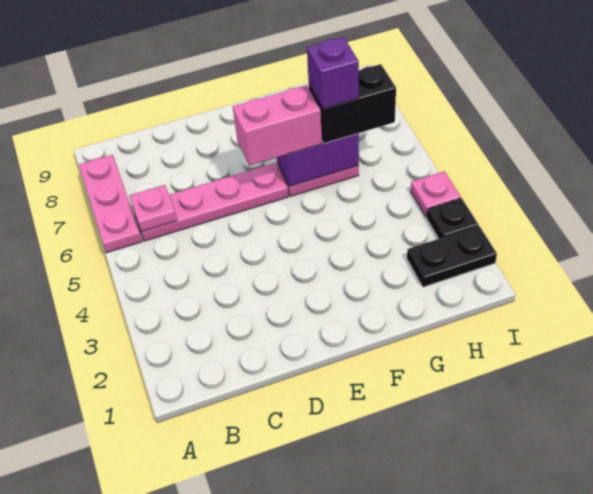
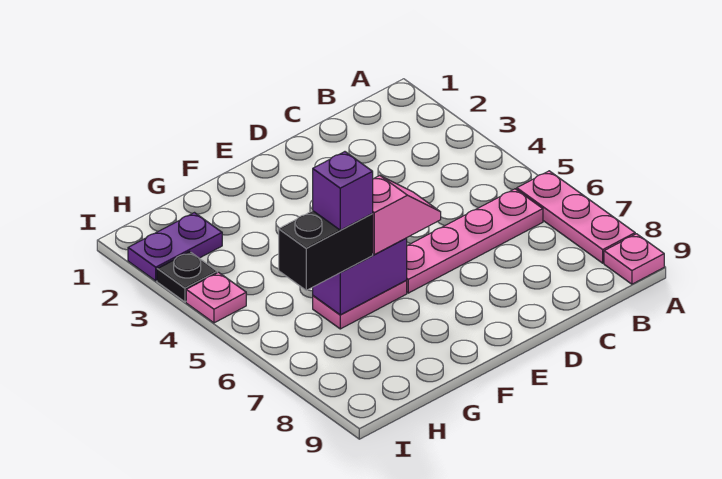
pink plate B6 level 2 -> pink plate A9 level 1
pink brick E6:F6 level 3 -> pink slope E6:F6 level 3 top F
black plate H2:I2 level 1 -> purple plate H2:I2 level 1

